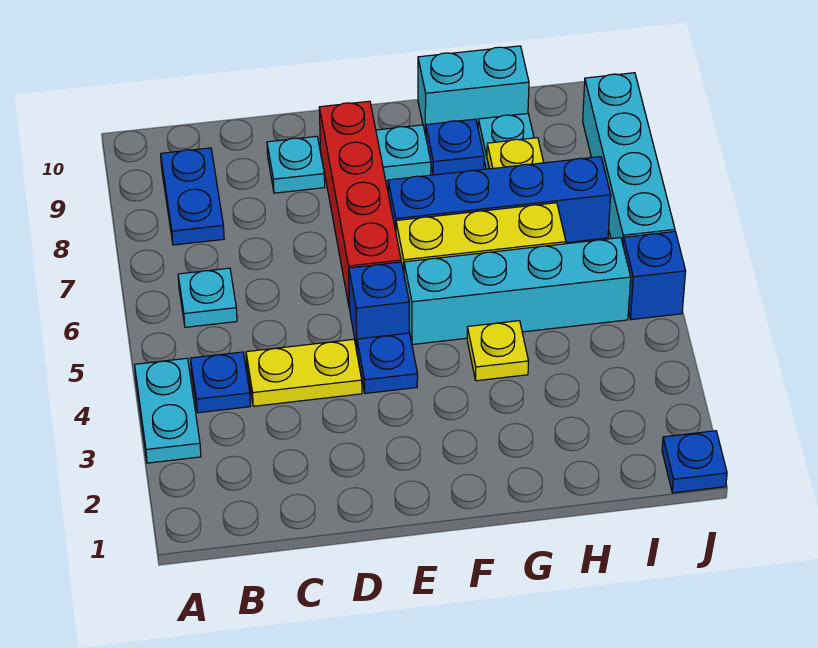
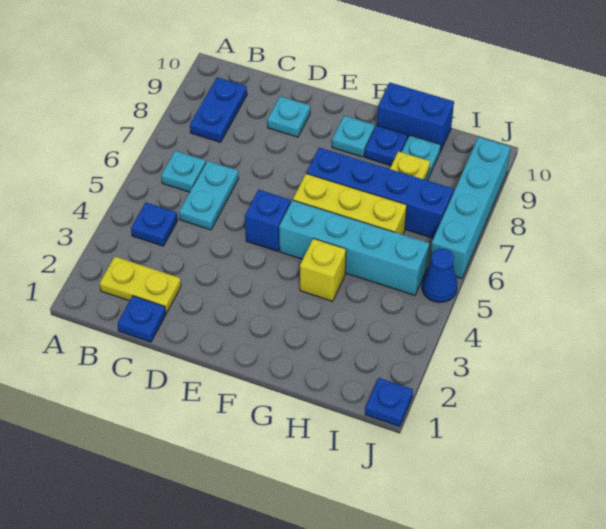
cyan plate A3:A4 level 1 -> cyan plate C5:C6 level 1
yellow plate C4:D4 level 1 -> yellow plate B2:C2 level 1
blue plate E4 level 1 -> blue plate C1 level 1
red brick E6:E9 level 1 -> none
yellow plate G4 level 1 -> yellow brick G4 level 1
cyan brick G10:H10 level 1 -> blue brick G10:H10 level 1
blue brick J5 level 1 -> blue cone J5 level 1

